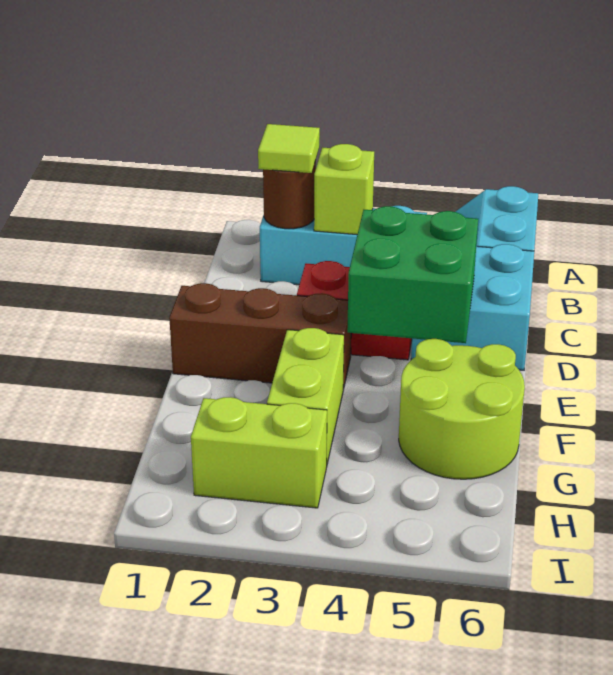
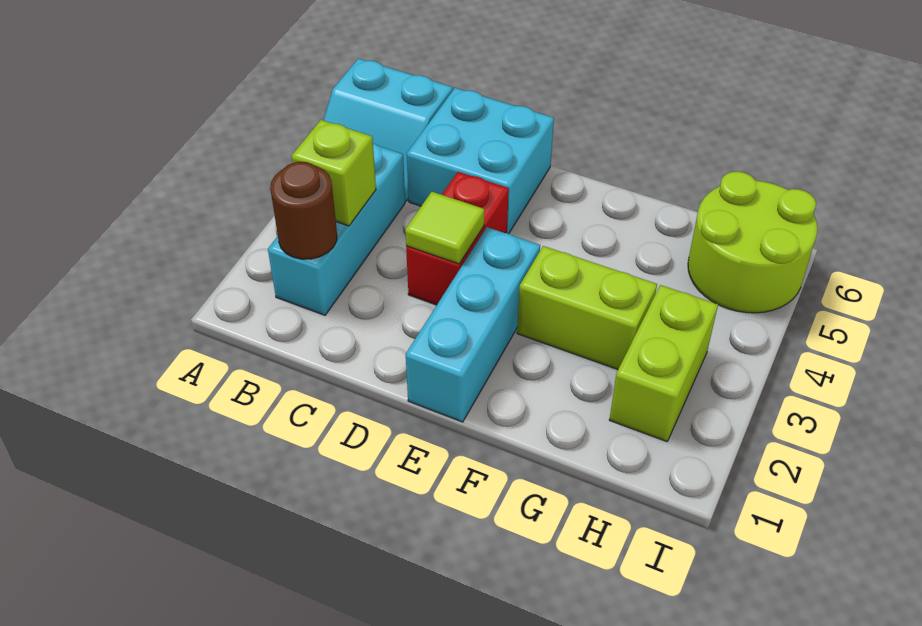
lime tile B2 level 3 -> lime tile D3 level 2
green brick D4:E5 level 2 -> none
brown brick E1:E3 level 1 -> cyan brick E1:E3 level 1
lime round brick F5:G6 level 1 -> lime round brick H5:I6 level 1

